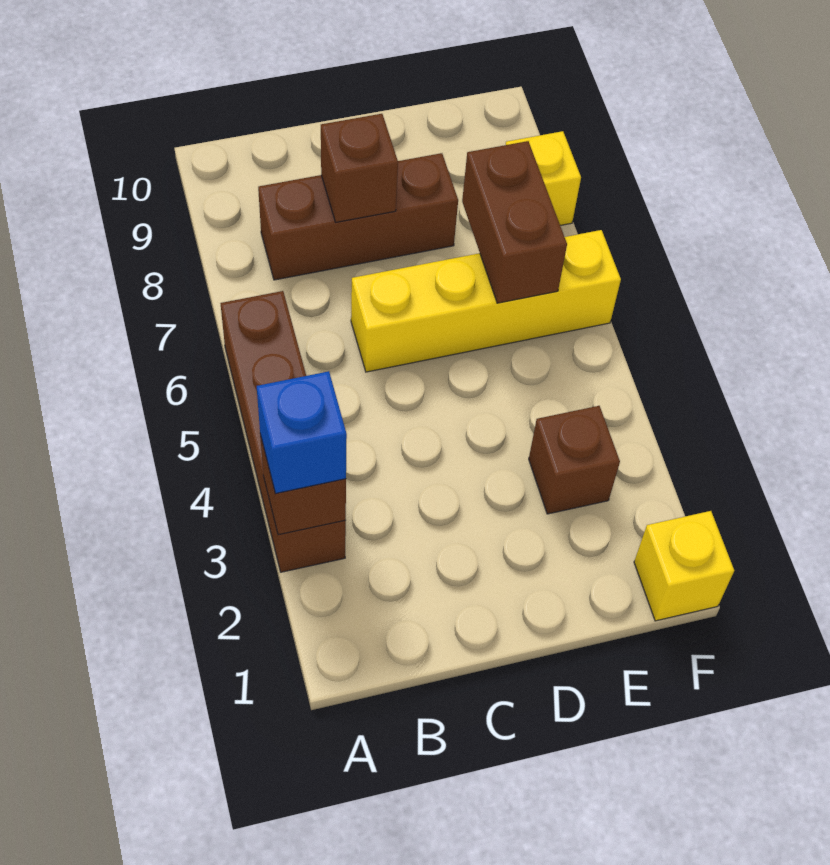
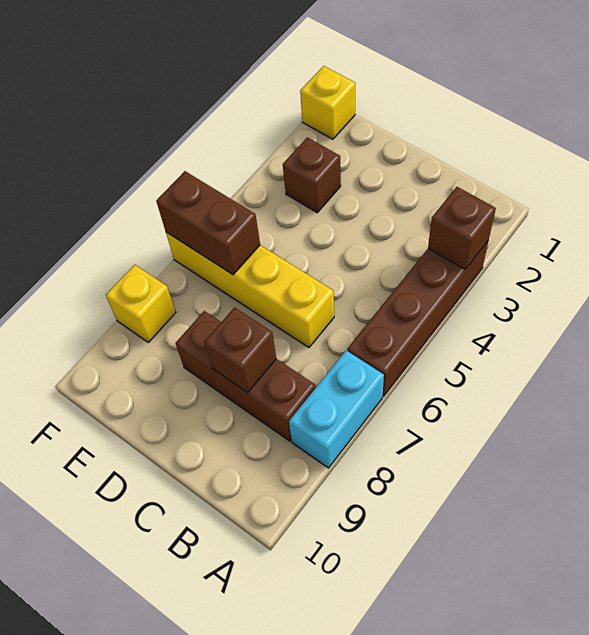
blue brick A3 level 3 -> none
none -> cyan brick A7:A8 level 1
brown brick E6:E7 level 2 -> brown brick E6:F6 level 2

